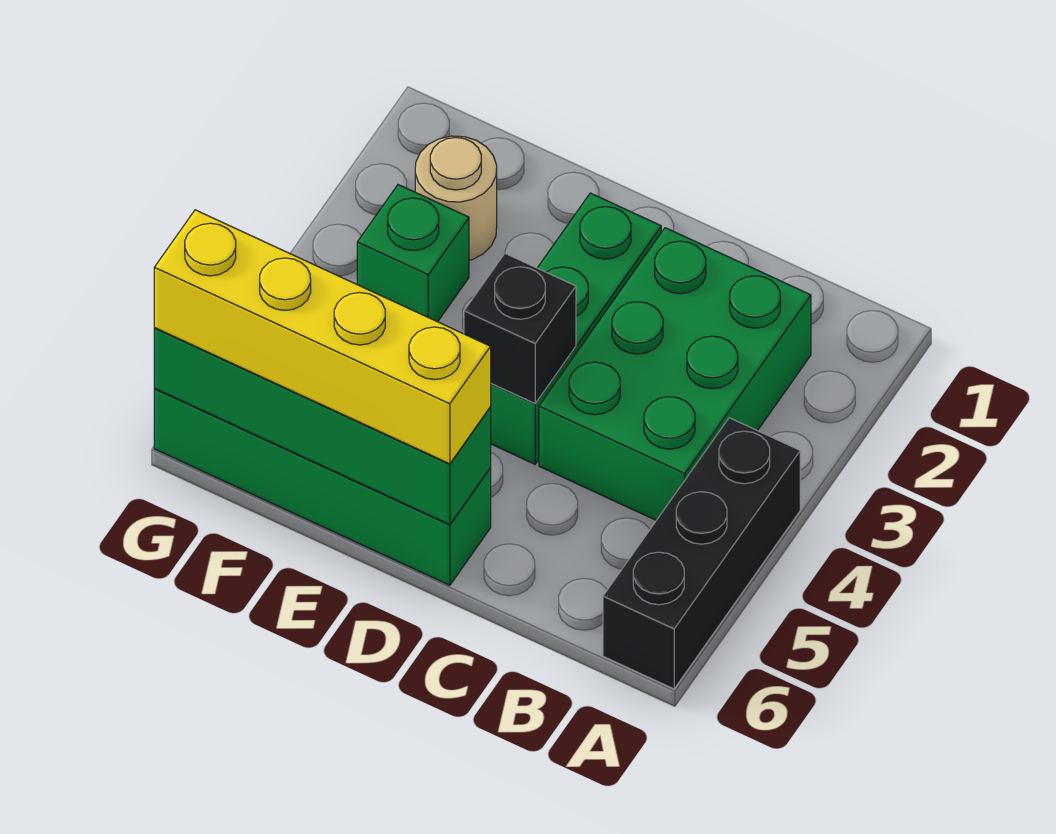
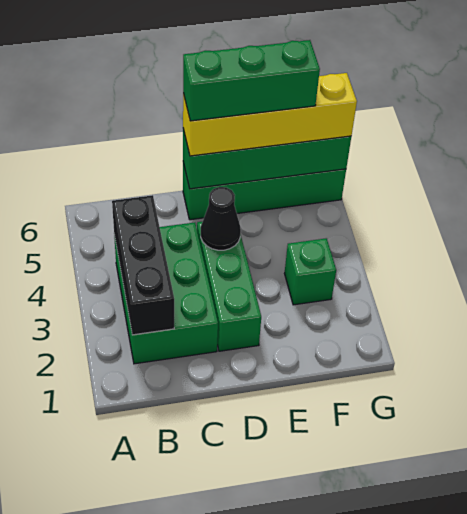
black brick A4:A6 level 1 -> black brick B2:B4 level 2
black brick D4 level 2 -> black cone D4 level 2
none -> green brick D6:F6 level 4
tan round brick F2 level 1 -> none

